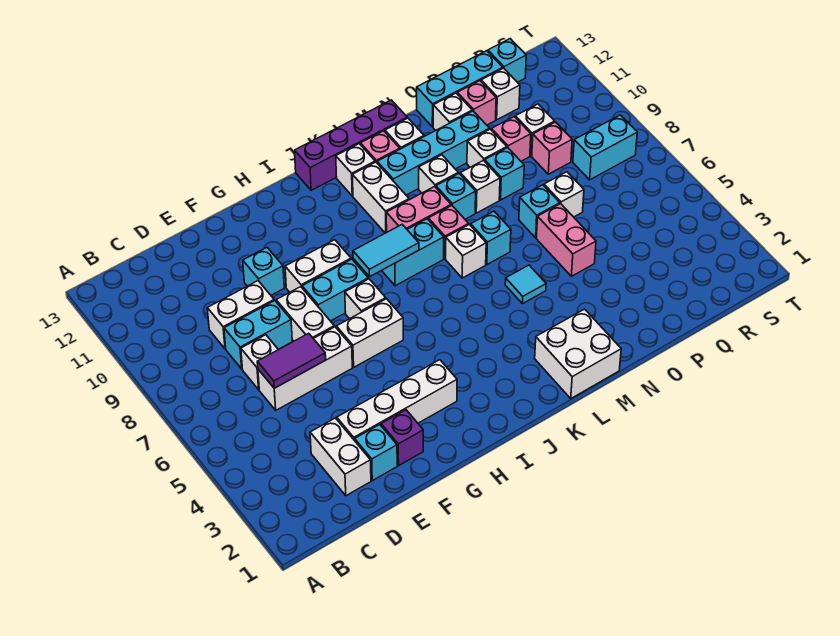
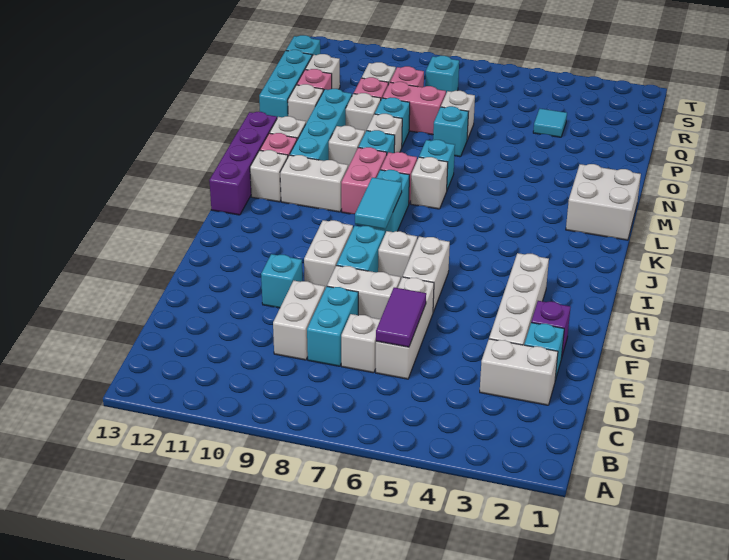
cyan tile M5 level 1 -> cyan tile Q4 level 1
pink brick O5:O6 level 1 -> pink brick P8:P9 level 1
cyan brick R8:S8 level 1 -> cyan brick R8 level 1

